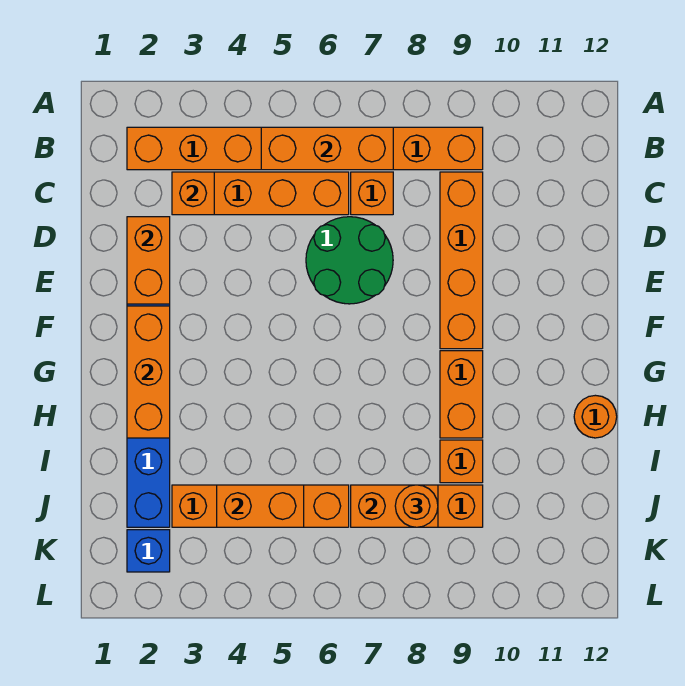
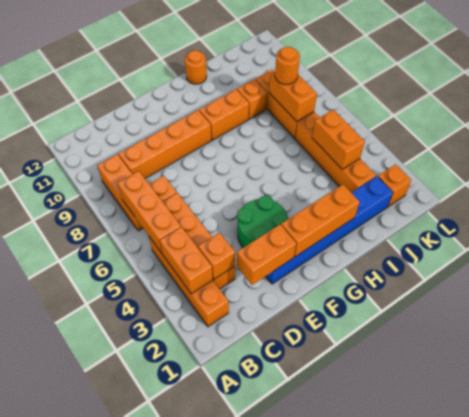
none -> orange brick B3:B4 level 2
green round brick D6:E7 level 1 -> green round brick E3:F4 level 1
blue brick K2 level 1 -> orange brick K2 level 1

